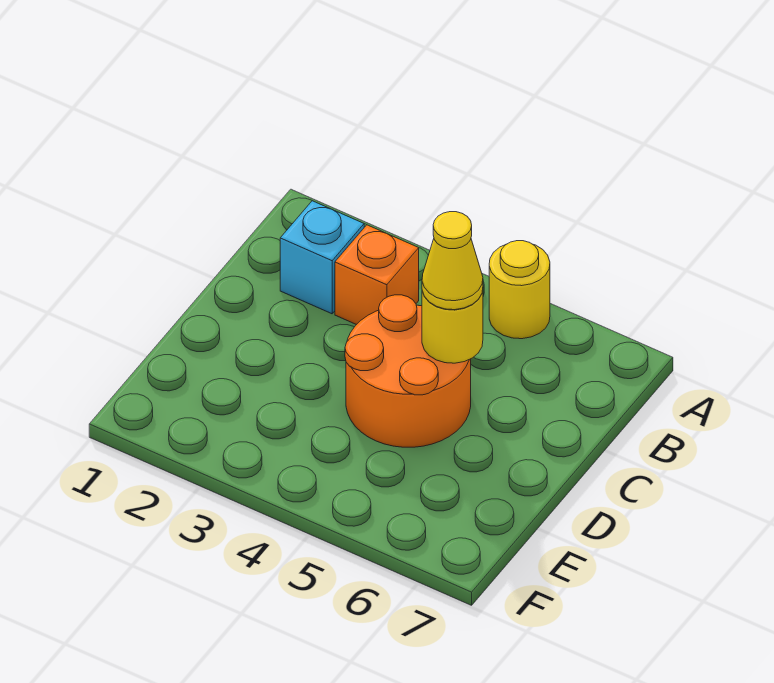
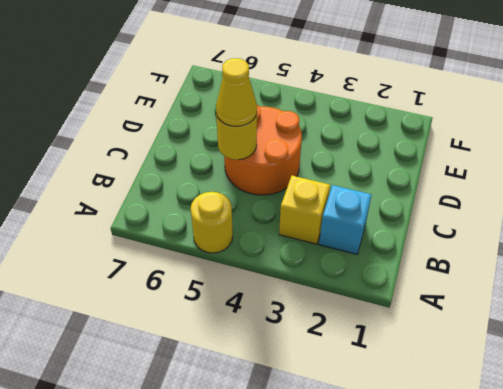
orange brick B3 level 1 -> yellow brick B3 level 1

